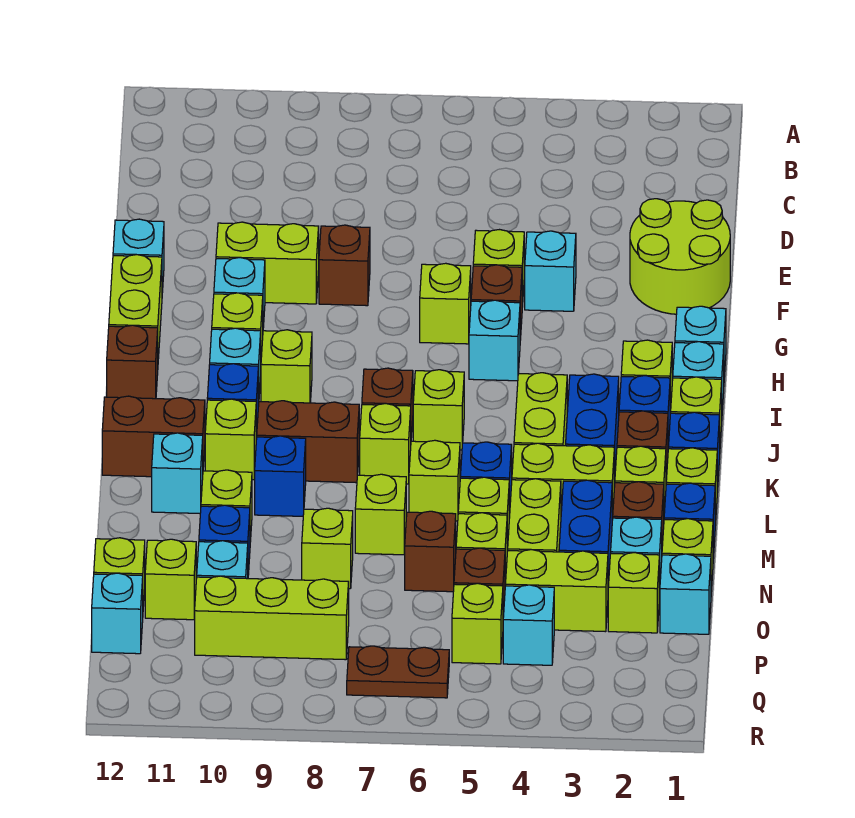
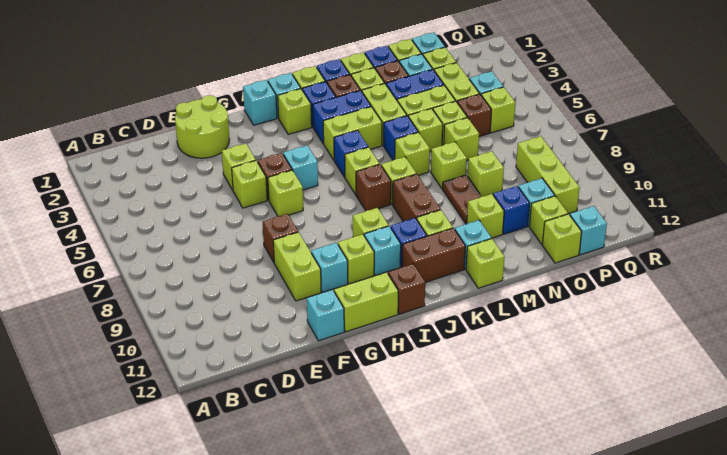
cyan brick F4 level 1 -> lime brick F4 level 1
brown brick K11:K12 level 1 -> brown brick J11:K11 level 1
blue brick L9 level 1 -> blue brick J5 level 1
none -> lime brick L12 level 1
brown brick N6 level 1 -> lime brick N6 level 1
brown plate Q6:Q7 level 1 -> brown plate M8:M9 level 1

